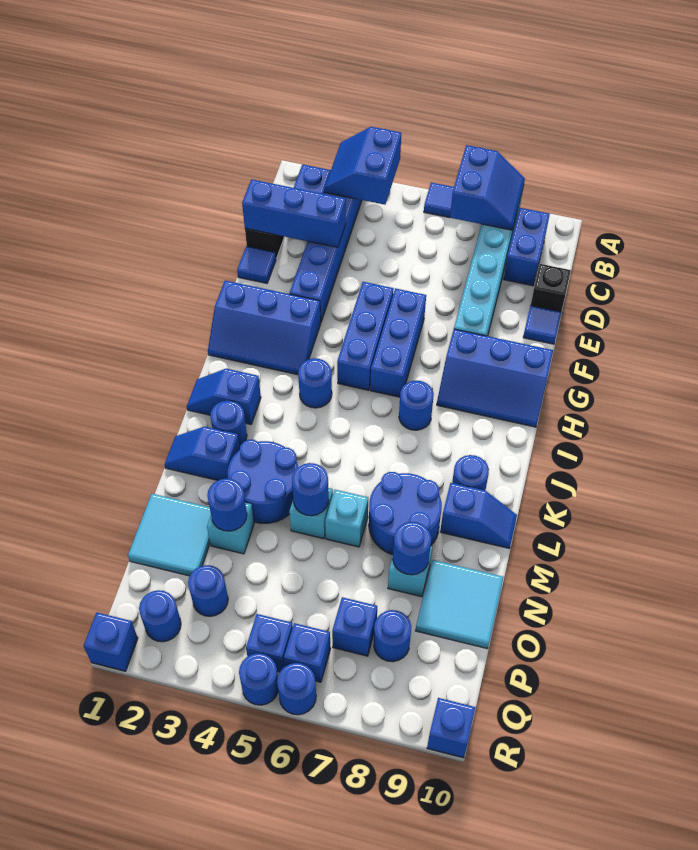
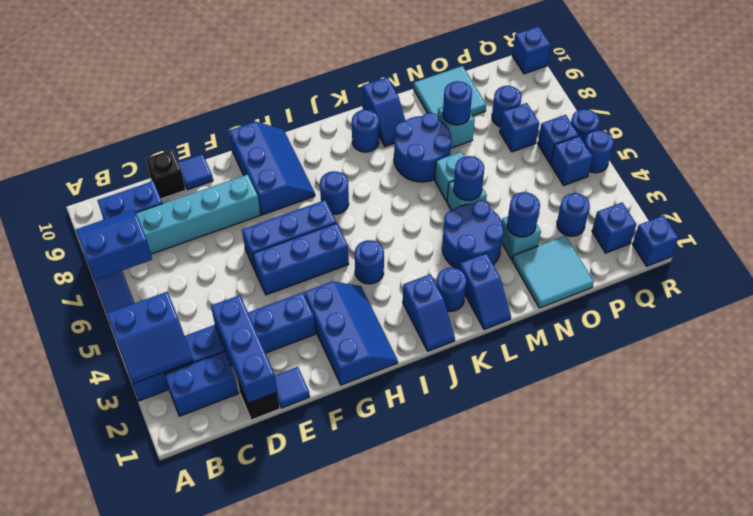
blue slope L9:L10 level 1 top 9 -> blue slope L9:L10 level 1 top 10
blue round brick Q2 level 1 -> blue brick Q2 level 1

